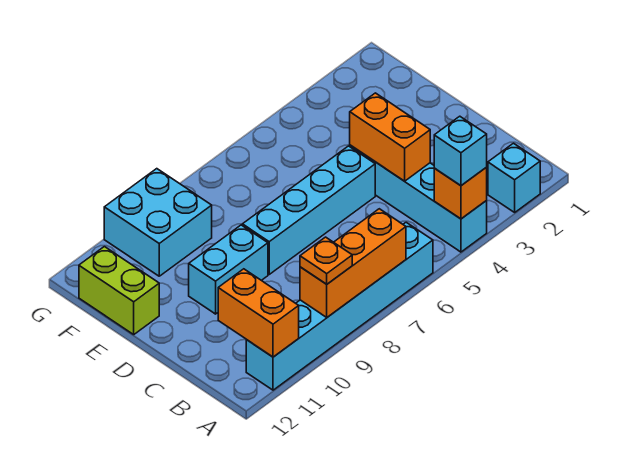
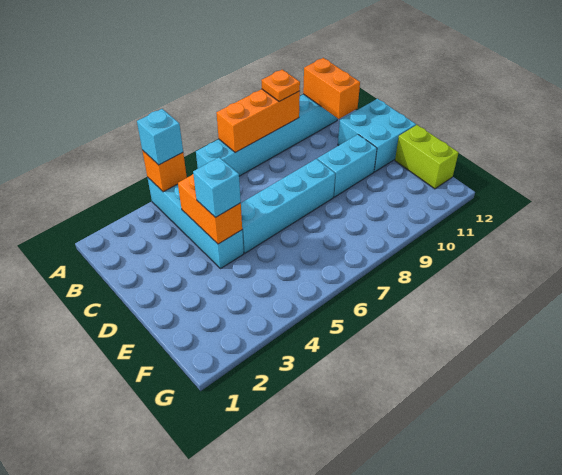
cyan brick A2 level 1 -> cyan brick D4 level 3
cyan brick F9:G10 level 1 -> cyan brick C11:D12 level 1

